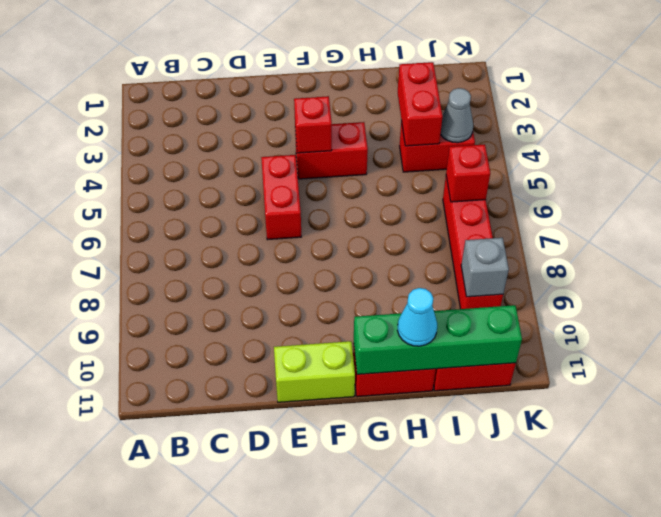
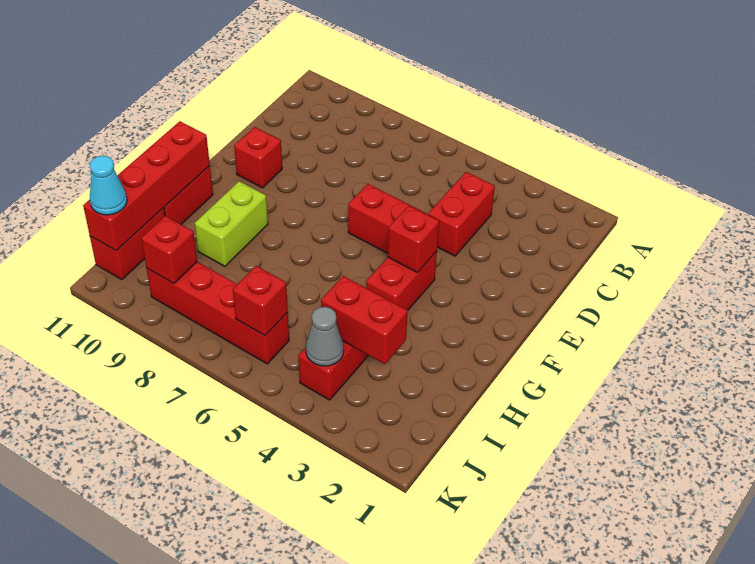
none -> red brick C4:D4 level 1
none -> red brick E10 level 1
lime brick E11:F11 level 1 -> lime brick G9:H9 level 1
green brick G11:J11 level 2 -> red brick G11:J11 level 2
cyan cone H11 level 3 -> cyan cone J11 level 3
grey brick J9 level 2 -> red brick J9 level 2

